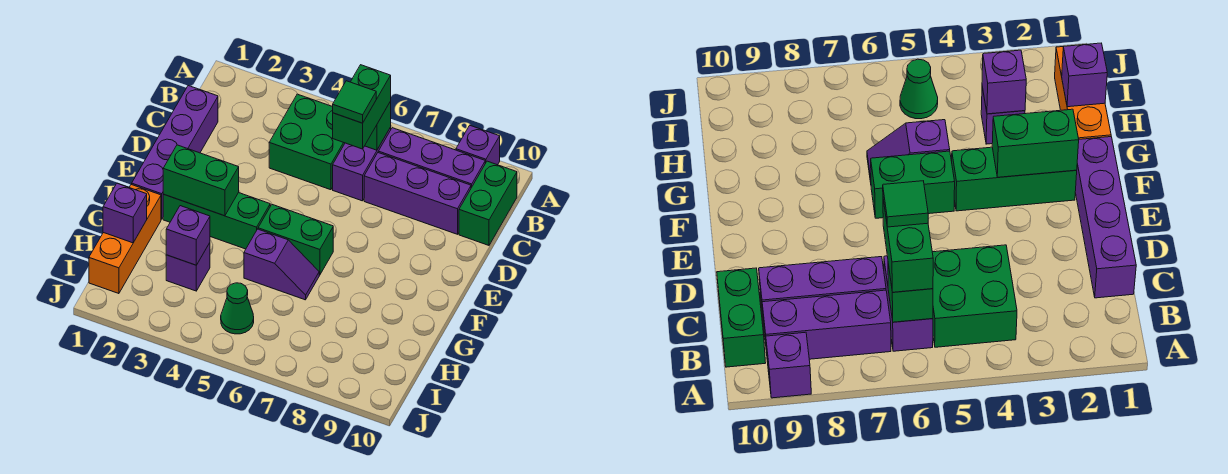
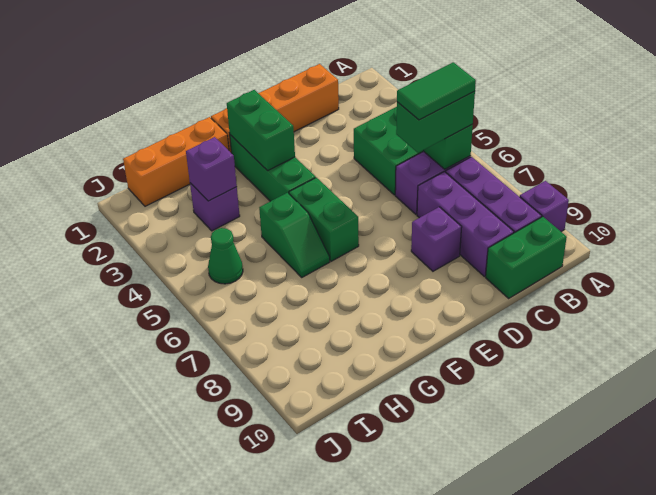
purple brick C1:F1 level 1 -> orange brick C1:F1 level 1
green tile C6 level 4 -> green tile B6:C6 level 4
purple slope G5:G6 level 1 top 5 -> green slope G5:G6 level 1 top 5
purple brick H1 level 2 -> purple brick D8 level 1

